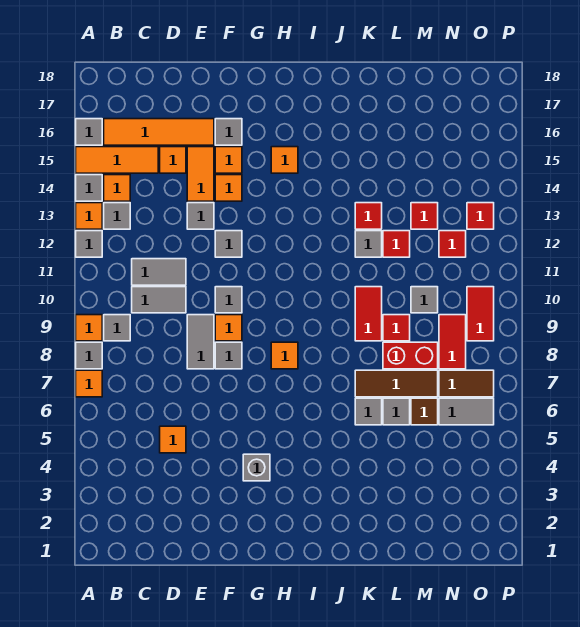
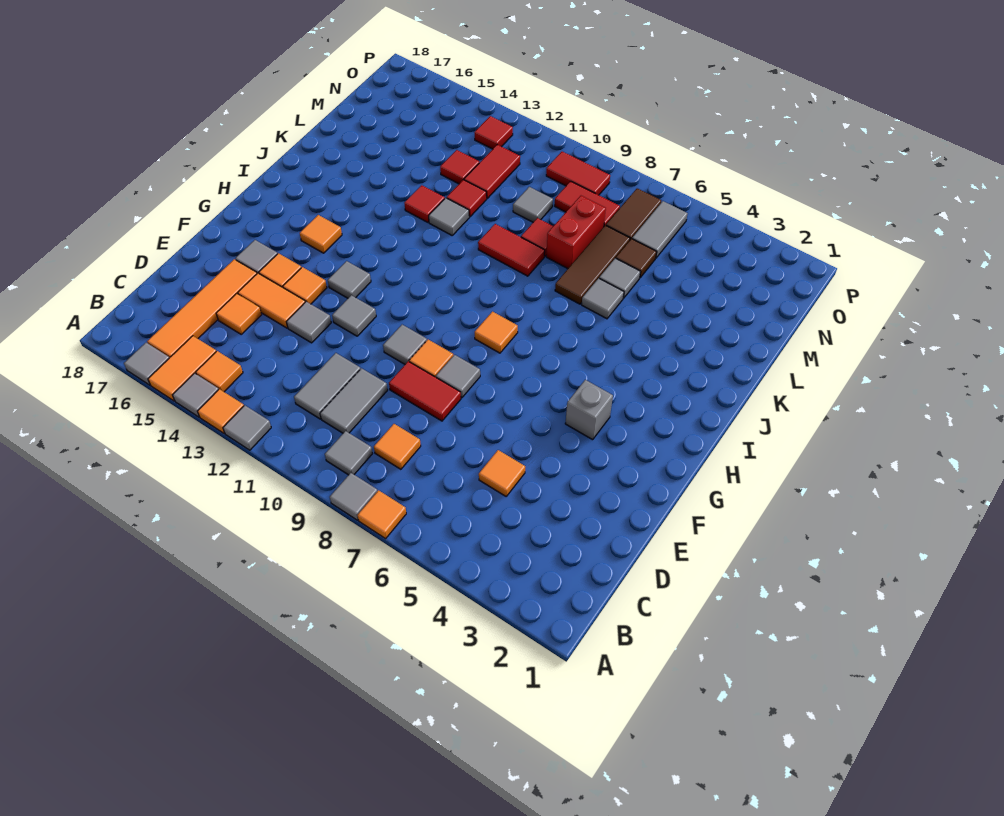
orange tile A9 level 1 -> orange tile C8 level 1
orange tile A15:C15 level 1 -> orange tile A15:B15 level 1
grey tile B13 level 1 -> grey tile G13 level 1
grey tile E8:E9 level 1 -> red tile E8:E9 level 1
red tile N12 level 1 -> red tile M12:N12 level 1

